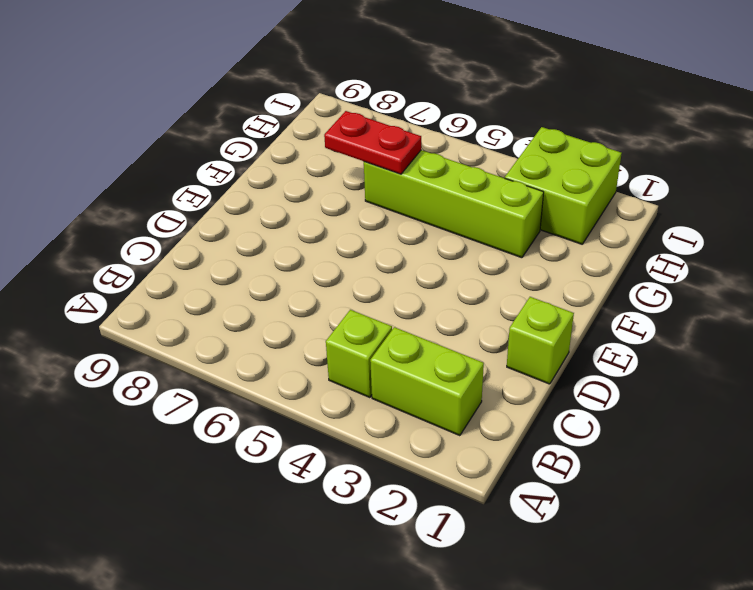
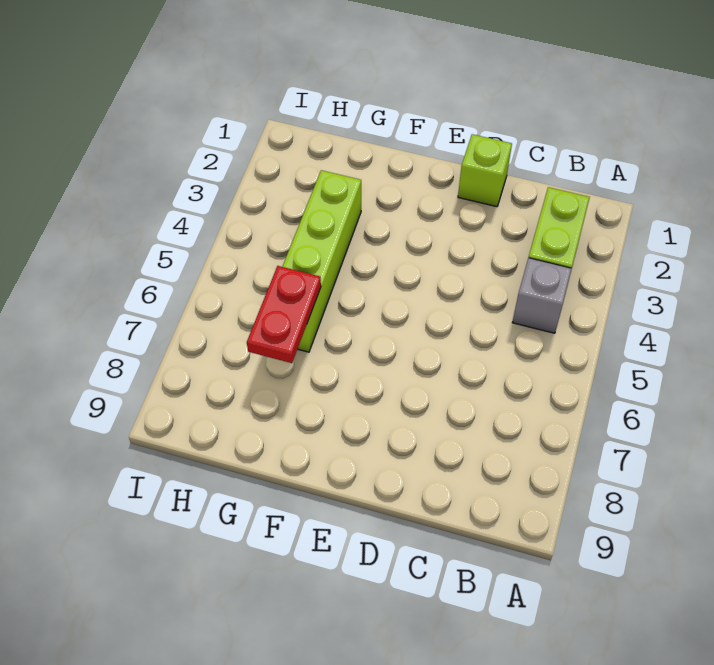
lime brick B4 level 1 -> grey brick B4 level 1
lime brick H2:I3 level 1 -> none

